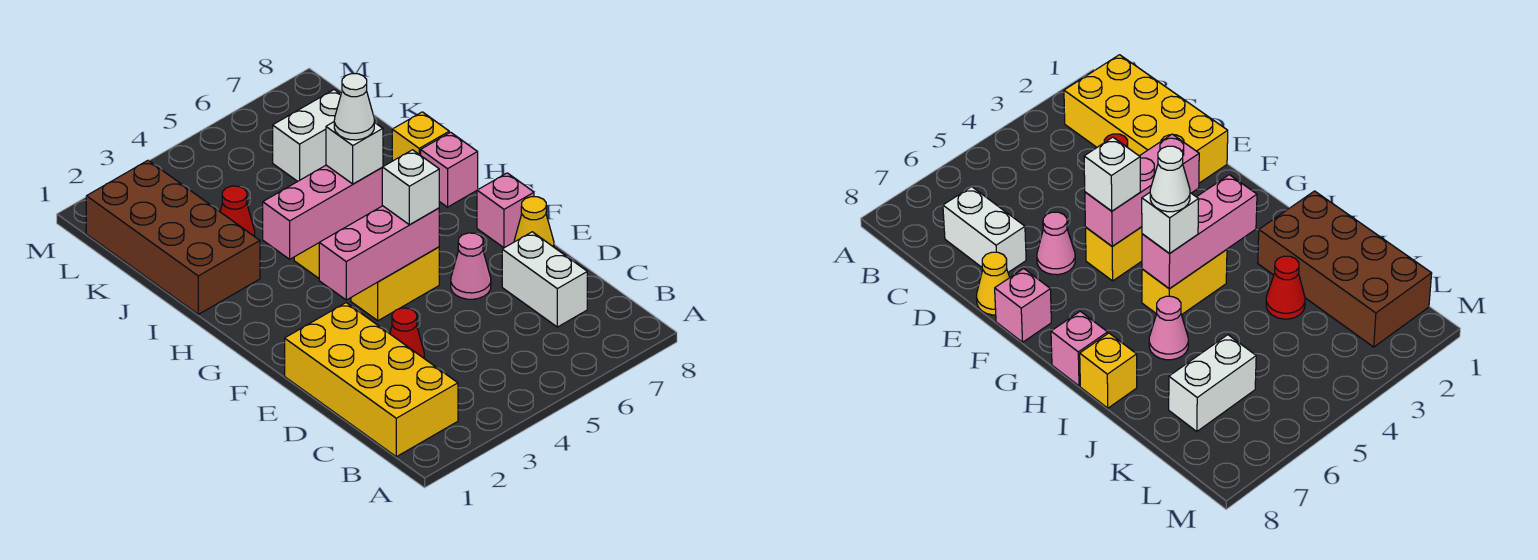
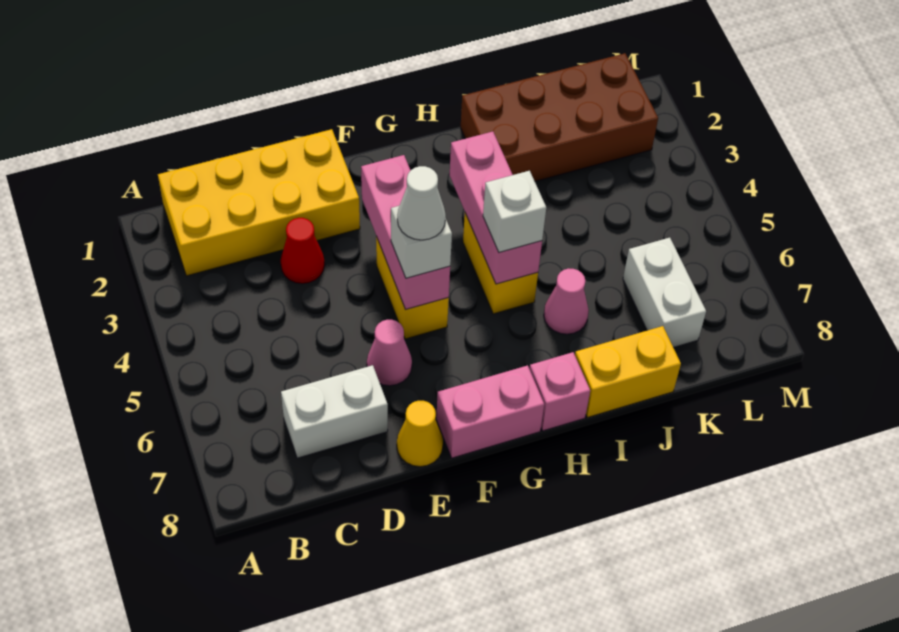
pink brick F8 level 1 -> pink brick F8:G8 level 1
white cone H5 level 4 -> white cone F5 level 4
yellow brick I8 level 1 -> yellow brick I8:J8 level 1
red cone J3 level 1 -> none

